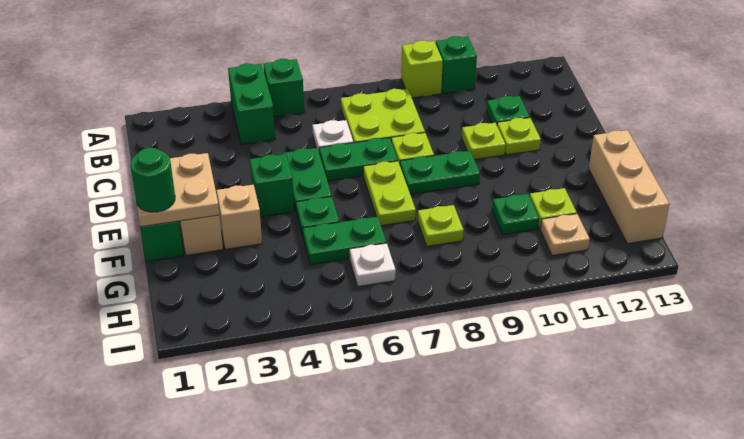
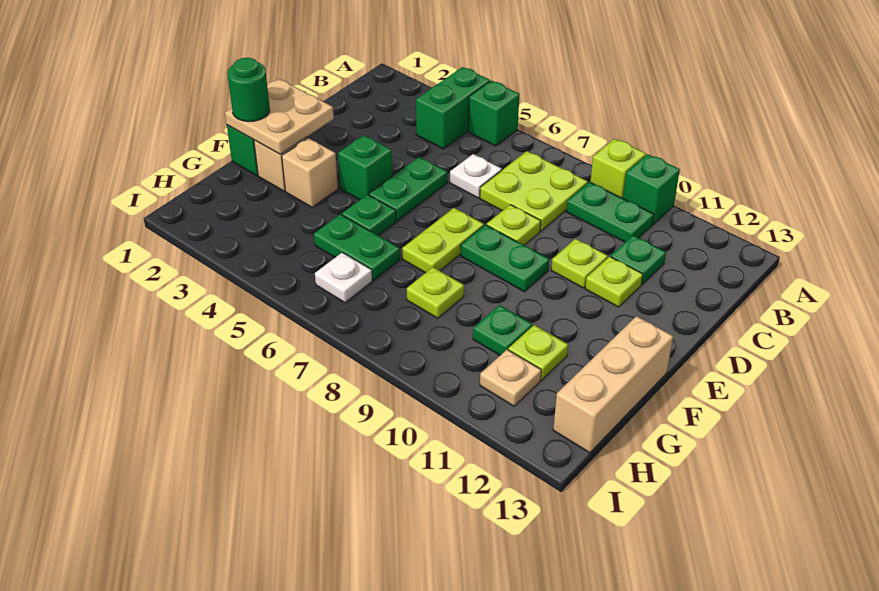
green plate D6:D7 level 1 -> green plate B9:B10 level 1

